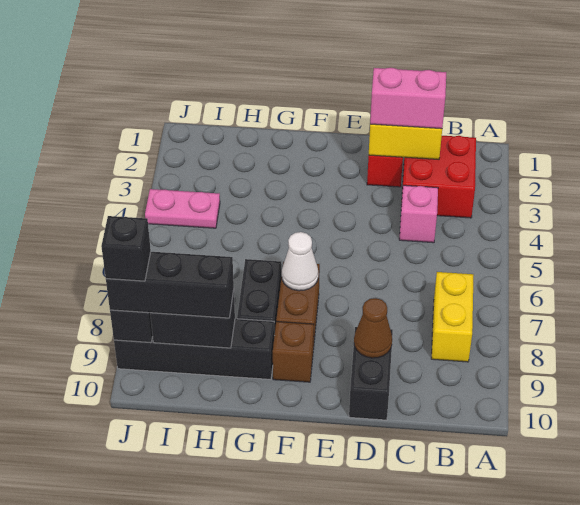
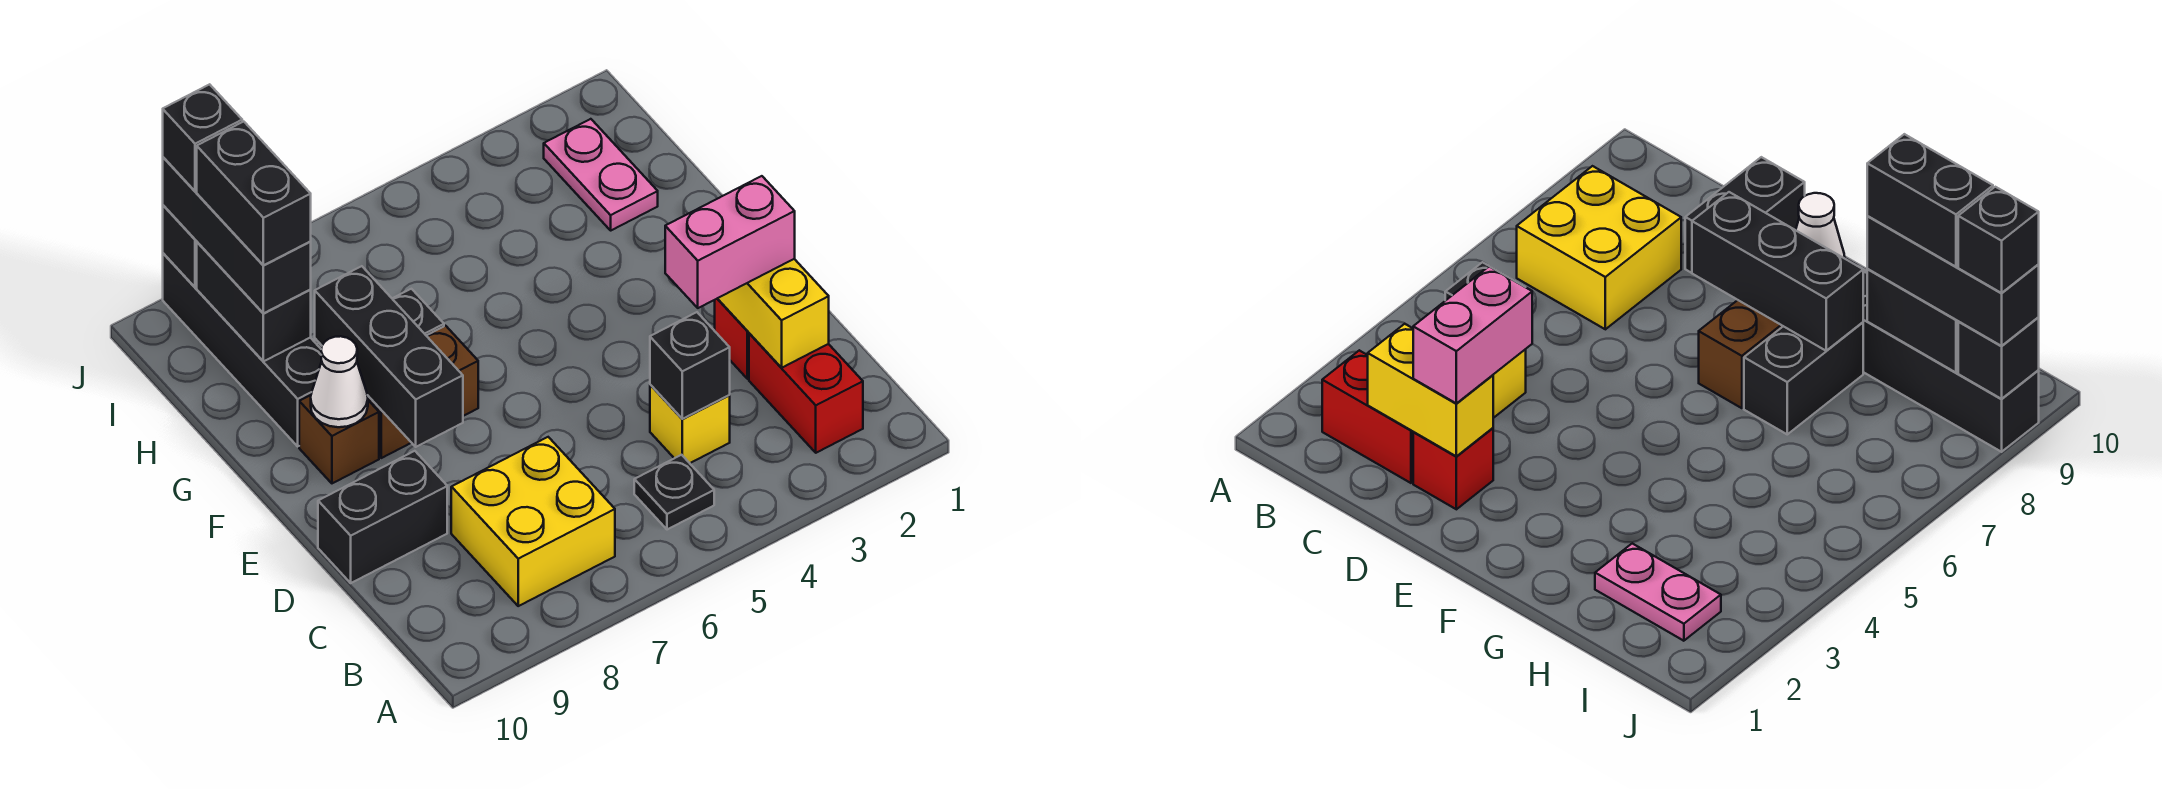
red brick B2:C3 level 1 -> red brick B2:C2 level 1
none -> black plate B5 level 1
yellow brick B7:B8 level 1 -> yellow brick B7:C8 level 1
pink brick C2:D2 level 3 -> pink brick D2:D3 level 3
pink brick C4 level 1 -> yellow brick C4 level 1
none -> black brick C4 level 2
brown cone D9 level 2 -> none
none -> black brick E8:G8 level 2
white cone F7 level 2 -> white cone F9 level 2
none -> black brick H9:I9 level 4
pink plate I4:J4 level 1 -> pink plate H2:I2 level 1

